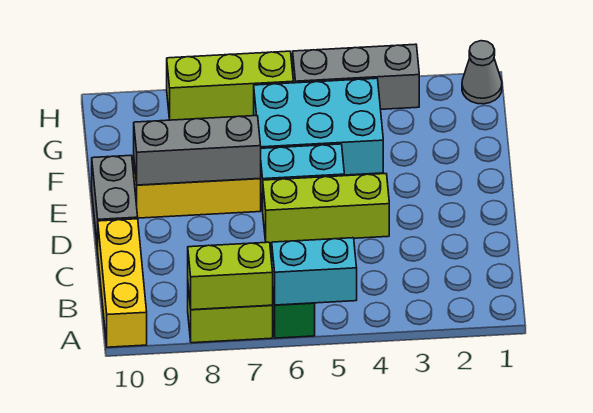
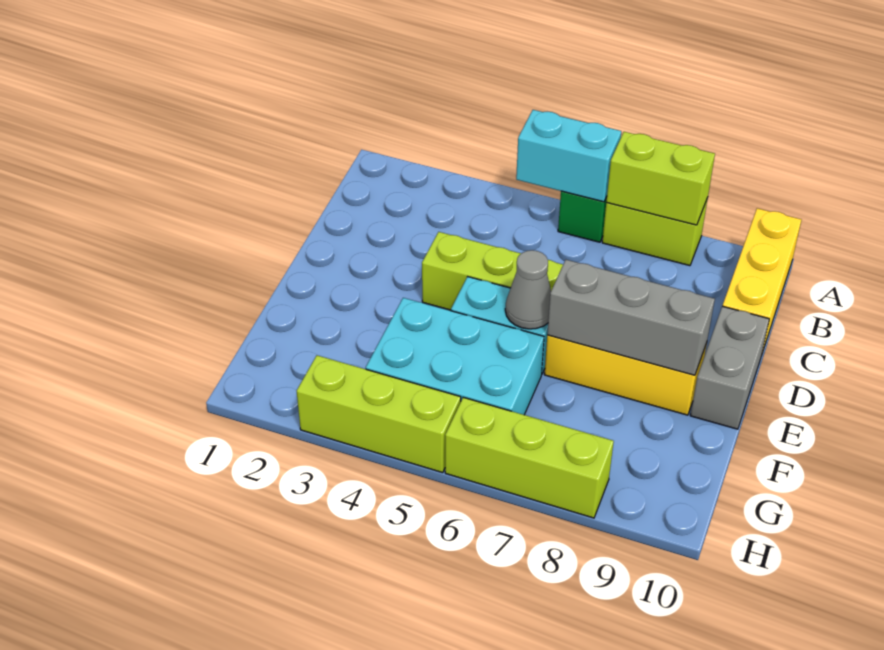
grey cone H1 level 1 -> grey cone E6 level 2
grey brick H3:H5 level 1 -> lime brick H3:H5 level 1

